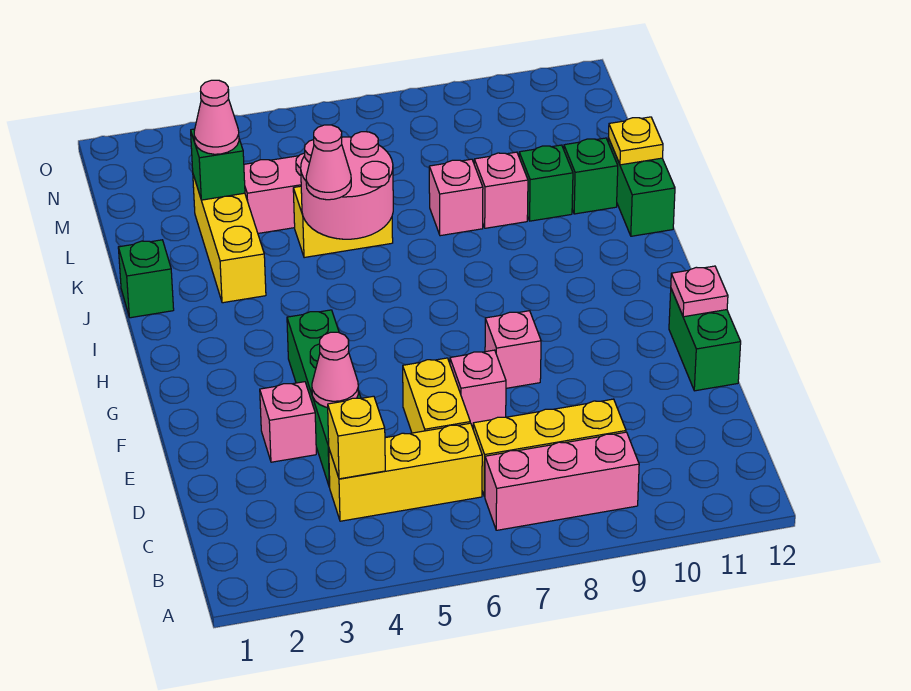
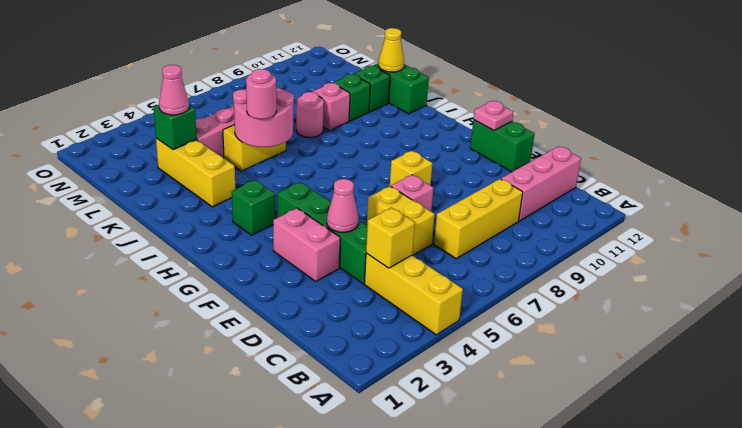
pink brick B7:B9 level 1 -> pink brick C10:C12 level 1
yellow brick C4:C6 level 1 -> yellow brick A4:C4 level 1
pink brick E3 level 1 -> pink brick E3:F3 level 1
pink brick F8 level 1 -> yellow brick F8 level 1
green brick J1 level 1 -> green brick H3 level 1
pink cone J5 level 3 -> pink round brick J5 level 3
pink brick K8 level 1 -> pink round brick K8 level 1
yellow plate K12 level 2 -> yellow cone K12 level 2

